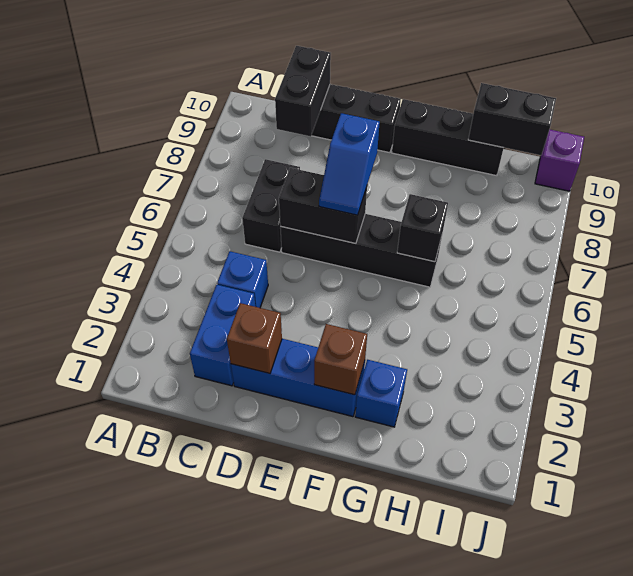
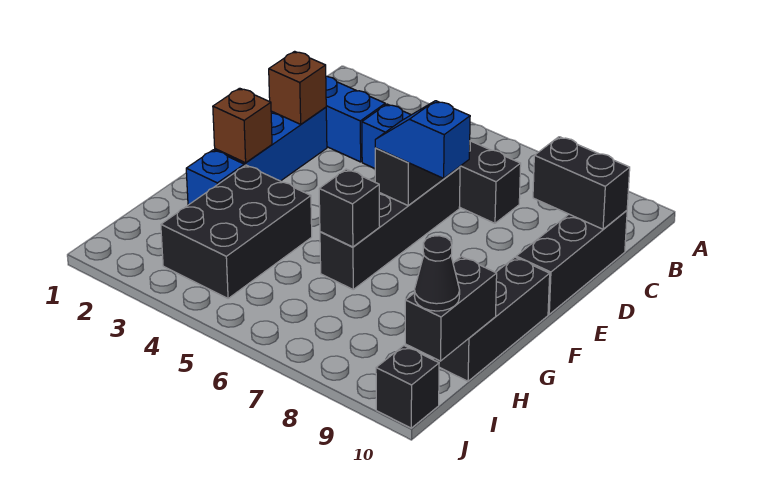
none -> black brick G3:I4 level 1
none -> black cone I10 level 3
purple brick J10 level 1 -> black brick J10 level 1

